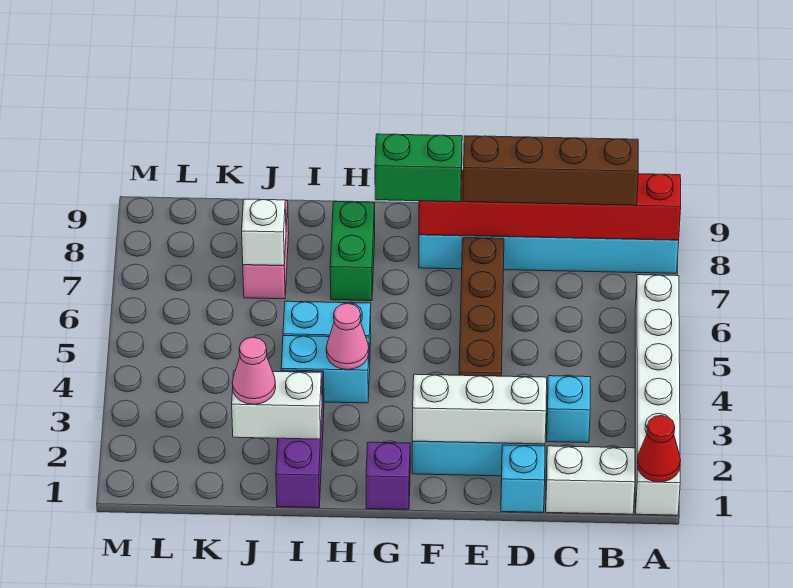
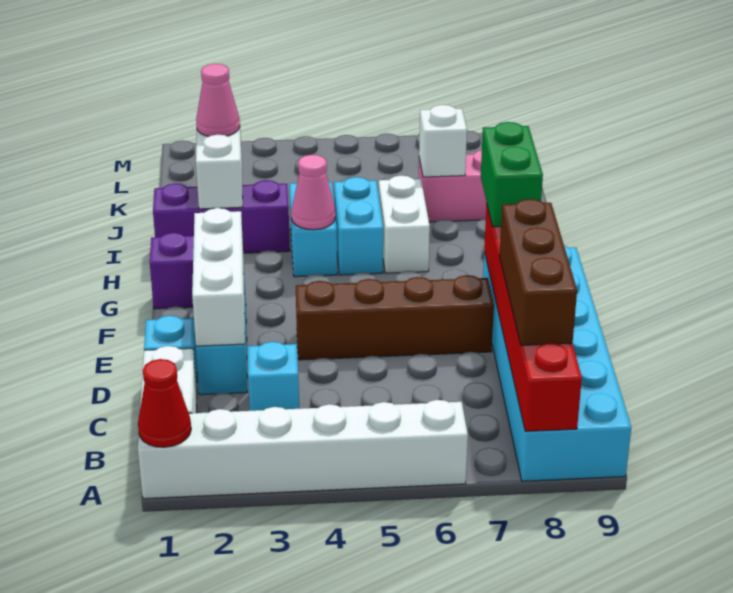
brown brick B8:E8 level 3 -> brown brick B8:D8 level 3
none -> white brick H6:I6 level 1
green brick H7:H8 level 1 -> none

